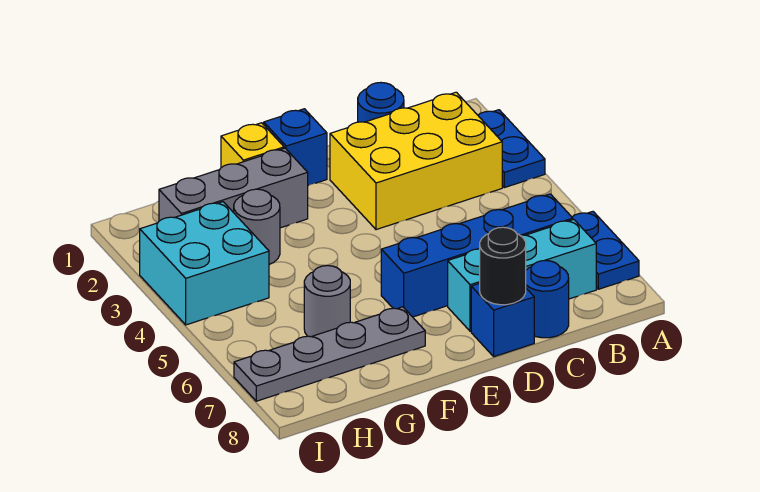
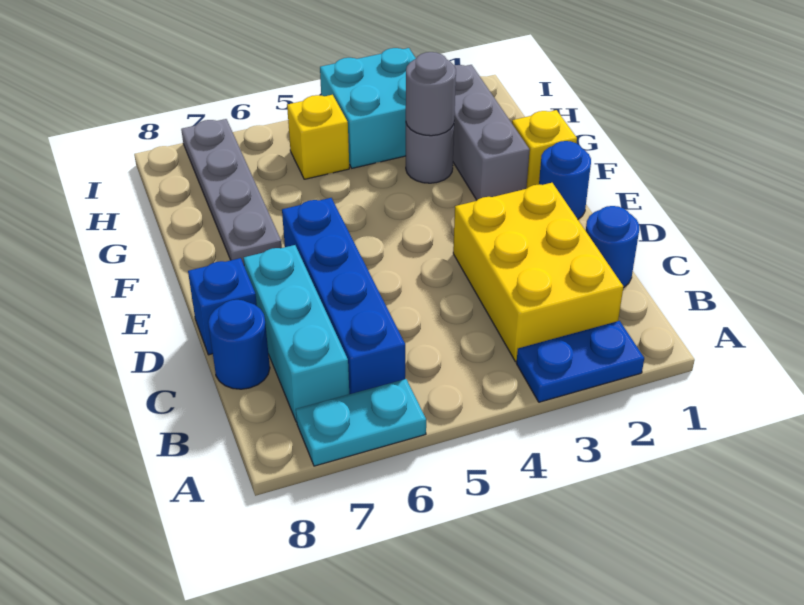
blue plate A6:A7 level 1 -> cyan plate A6:A7 level 1
black round brick D8 level 2 -> none
blue brick E1 level 1 -> blue round brick E1 level 1
grey round brick G6 level 1 -> grey round brick G3 level 2
none -> yellow brick H5 level 1

